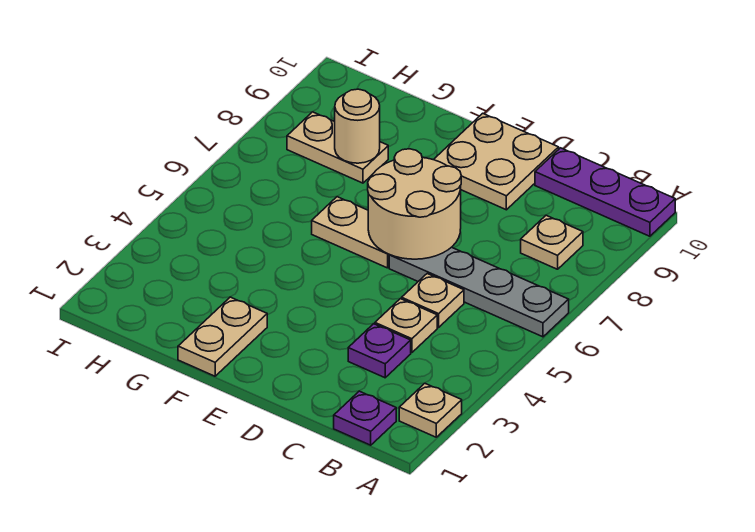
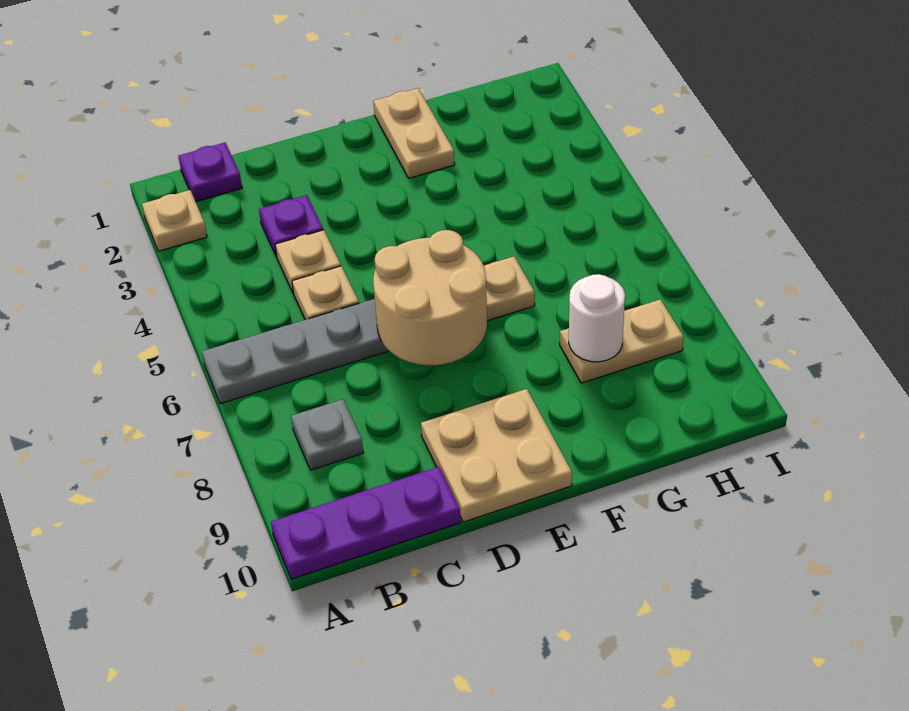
tan plate B8 level 1 -> grey plate B8 level 1
tan round brick G8 level 2 -> white round brick G8 level 2

